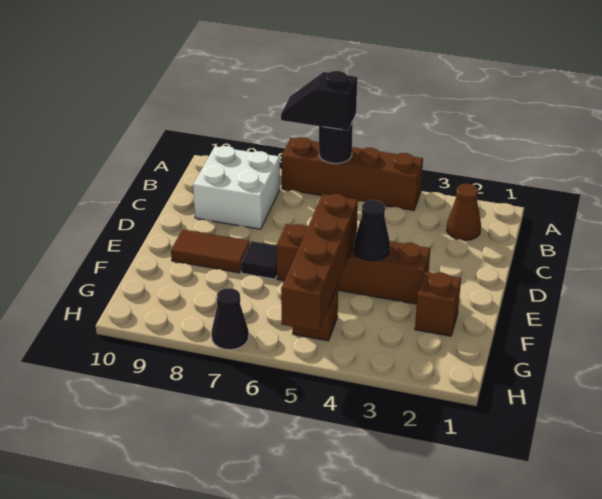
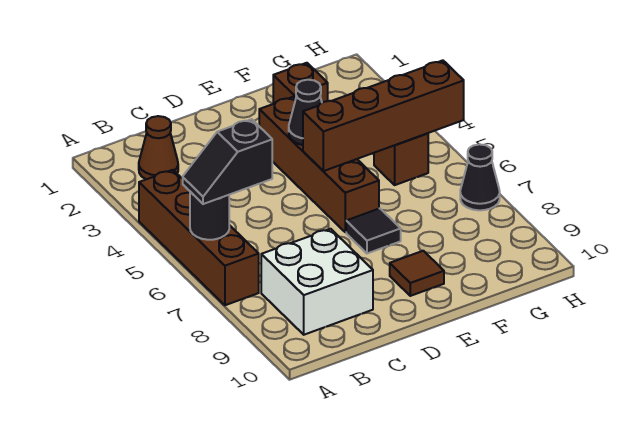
black slope A6:A7 level 3 top 6 -> black slope A6:B6 level 3 top B
brown tile E8:E9 level 1 -> brown tile E9 level 1

